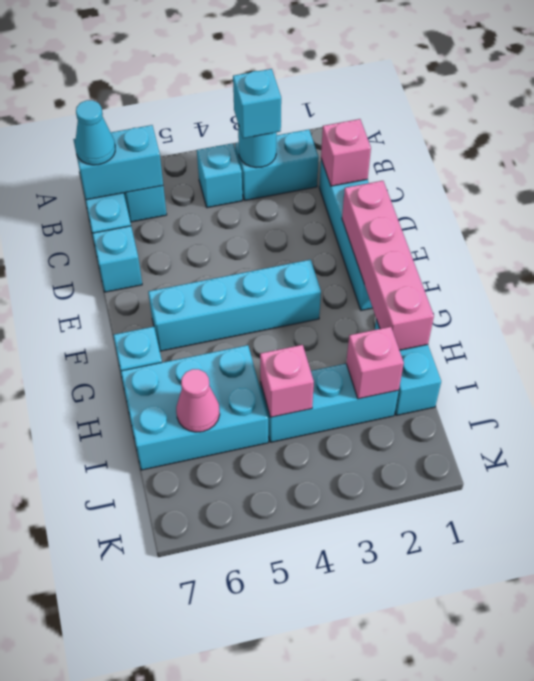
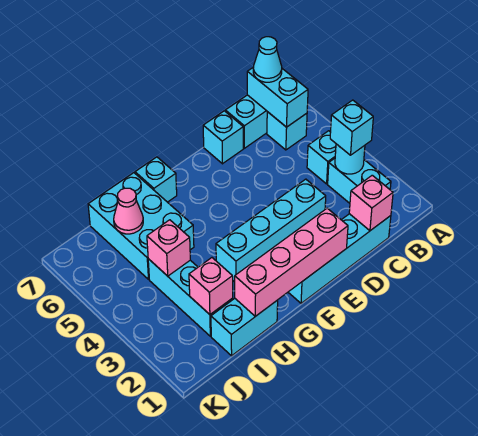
cyan brick F3:F6 level 1 -> cyan brick D3:G3 level 1

